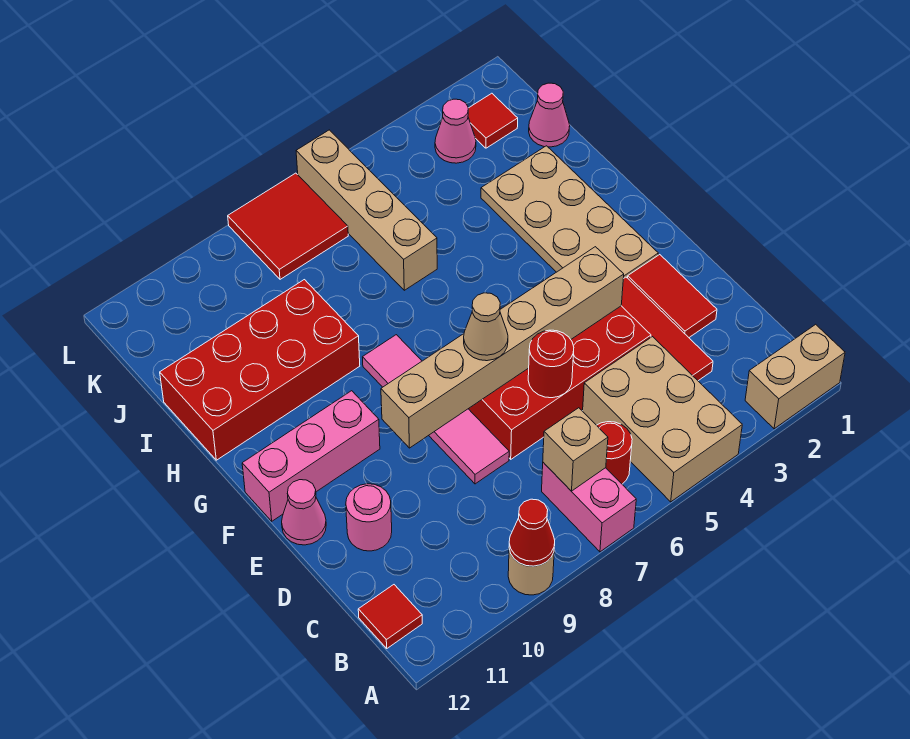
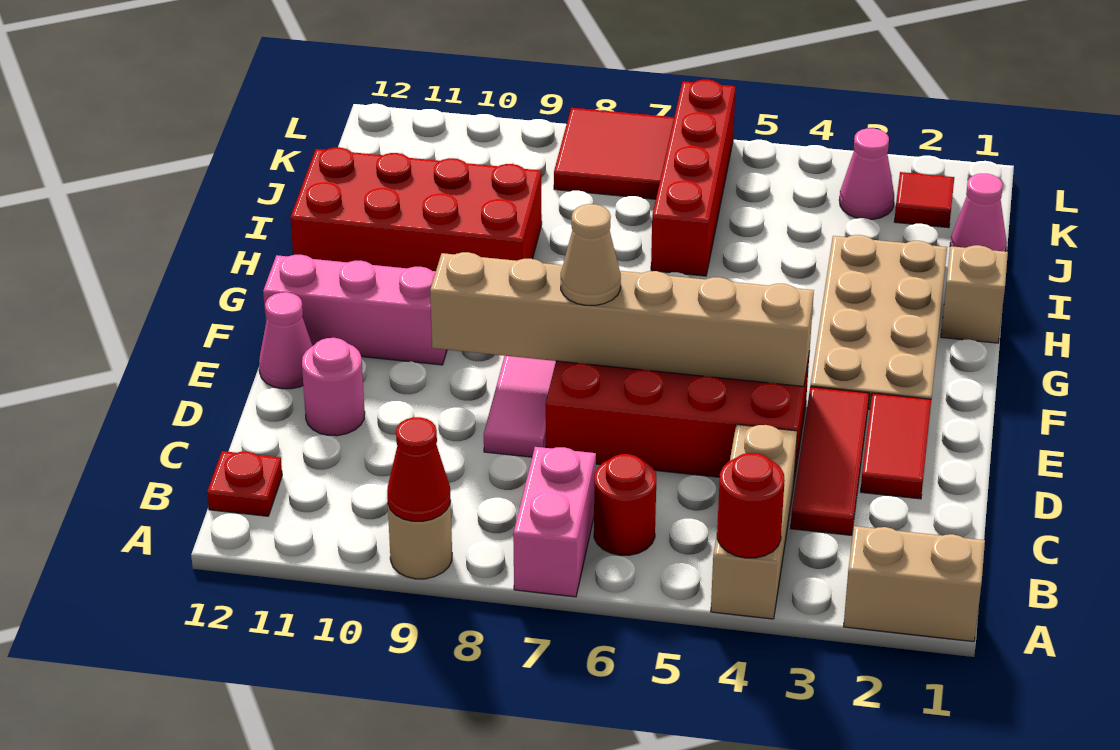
tan brick A4:C5 level 1 -> tan brick A4:C4 level 1
tan brick B7 level 2 -> tan brick H1 level 1
red tile B12 level 1 -> red plate B12 level 1
red round brick D6 level 2 -> red round brick A4 level 2
tan brick I6:L6 level 1 -> red brick I6:L6 level 1

